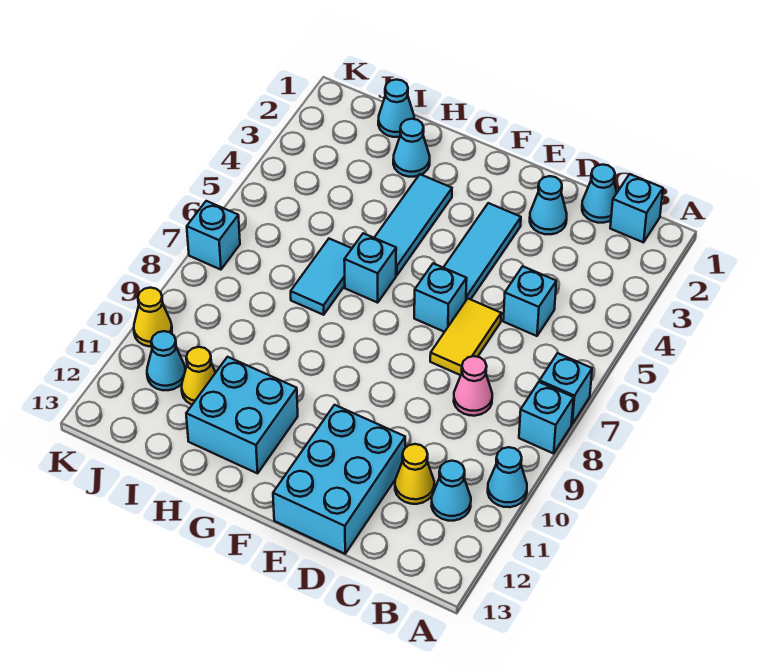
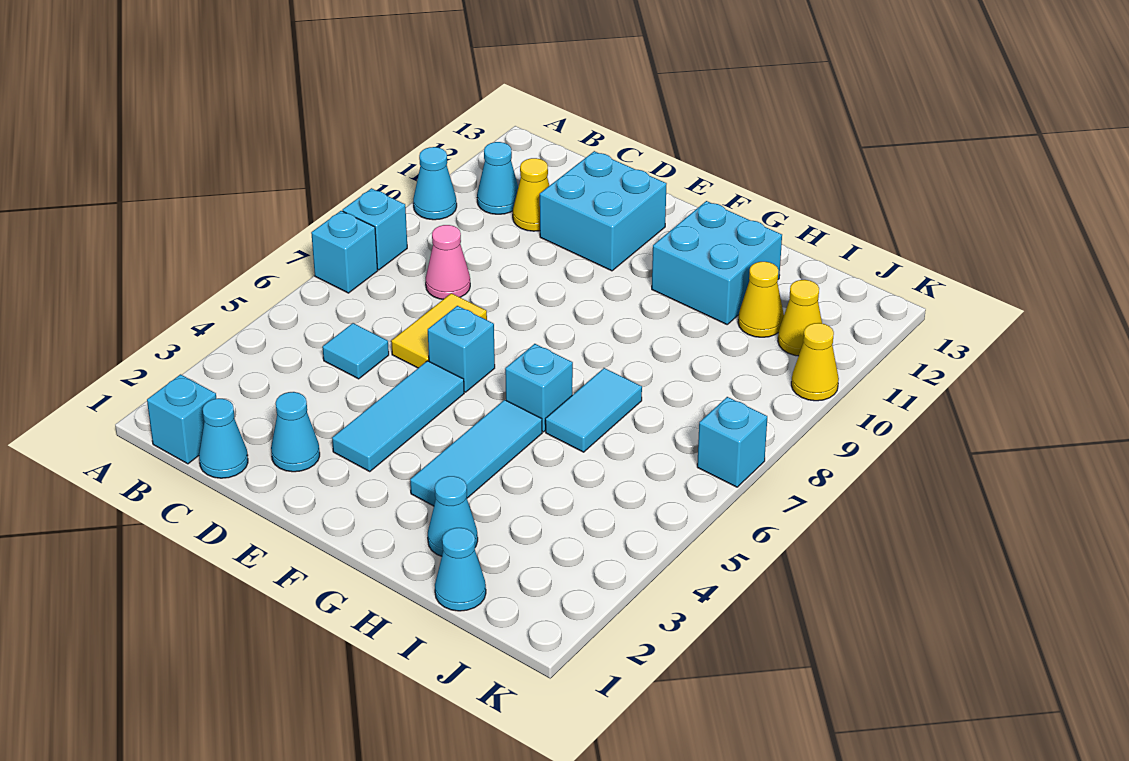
cyan brick C5 level 1 -> cyan tile C5 level 1
cyan brick D11:E13 level 1 -> cyan brick D11:E12 level 1
cyan cone J11 level 1 -> yellow cone J11 level 1

